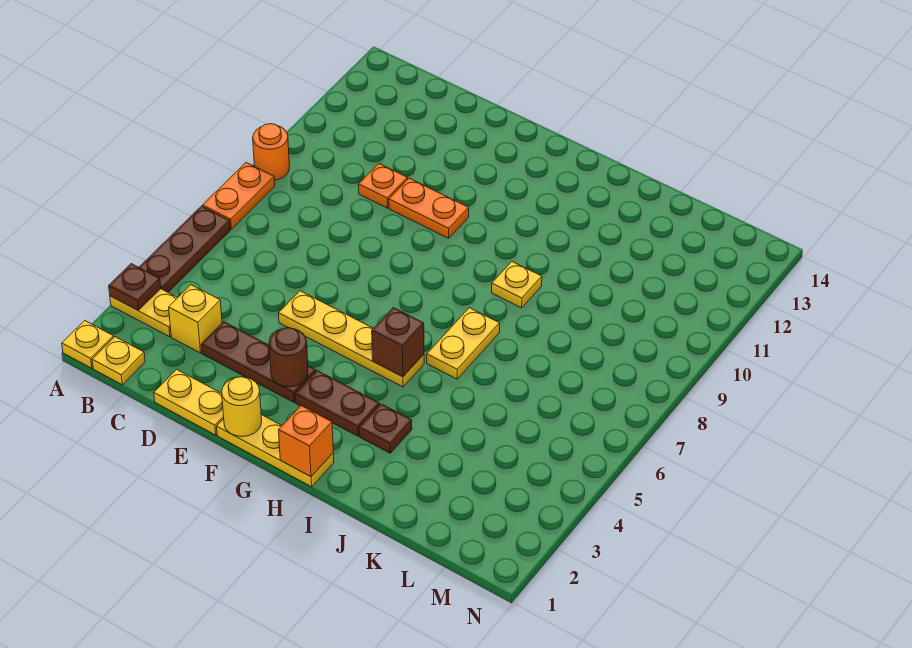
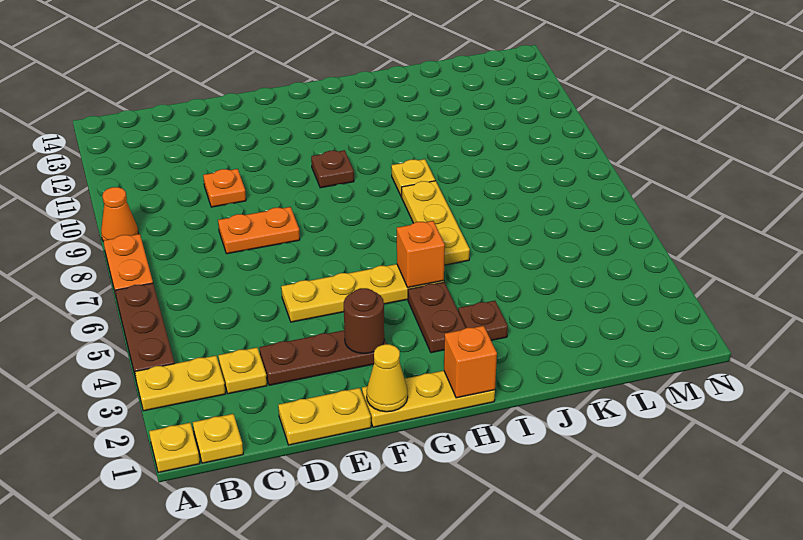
brown plate A3 level 2 -> brown plate G10 level 1
orange round brick A9 level 1 -> orange cone A9 level 1
yellow brick C3 level 1 -> yellow plate C3 level 1
orange plate E10:F10 level 1 -> orange plate D8:E8 level 1
yellow round brick F1 level 2 -> yellow cone F1 level 2
brown plate G3:H3 level 1 -> brown plate H3:H4 level 1
brown brick H5 level 2 -> orange brick H5 level 2
yellow plate I6:I7 level 1 -> yellow plate I6:I8 level 1

